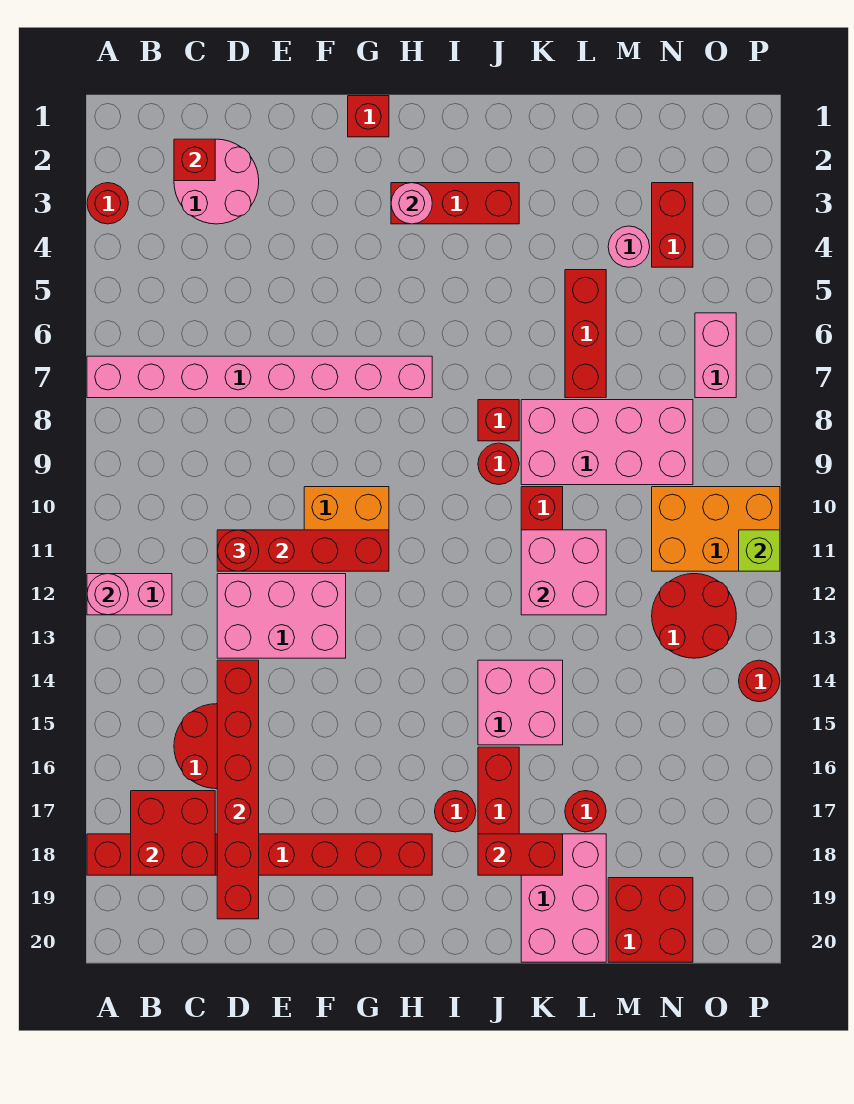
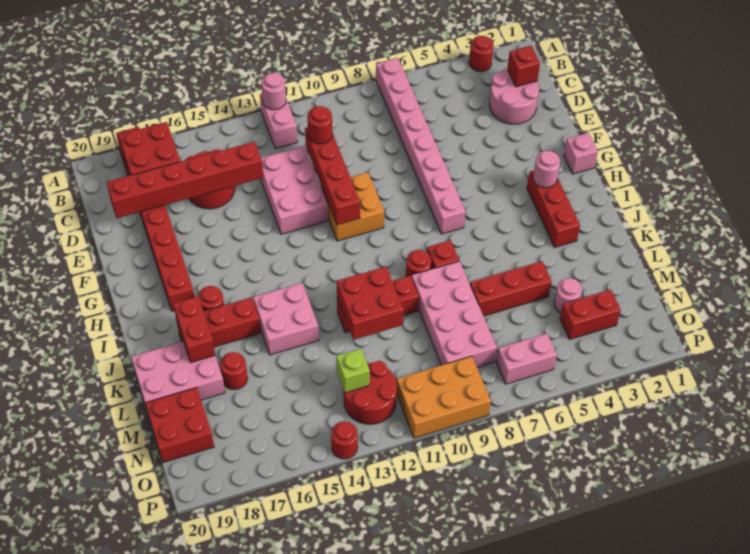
red brick G1 level 1 -> pink brick G1 level 1
pink brick K11:L12 level 2 -> red brick K11:L12 level 2
orange brick N10:P11 level 1 -> orange brick O9:P11 level 1
lime brick P11 level 2 -> lime brick N13 level 2

